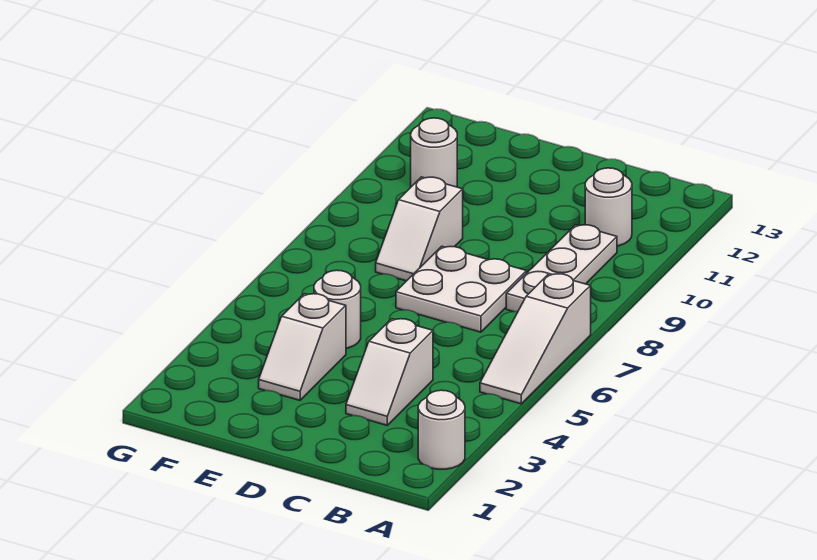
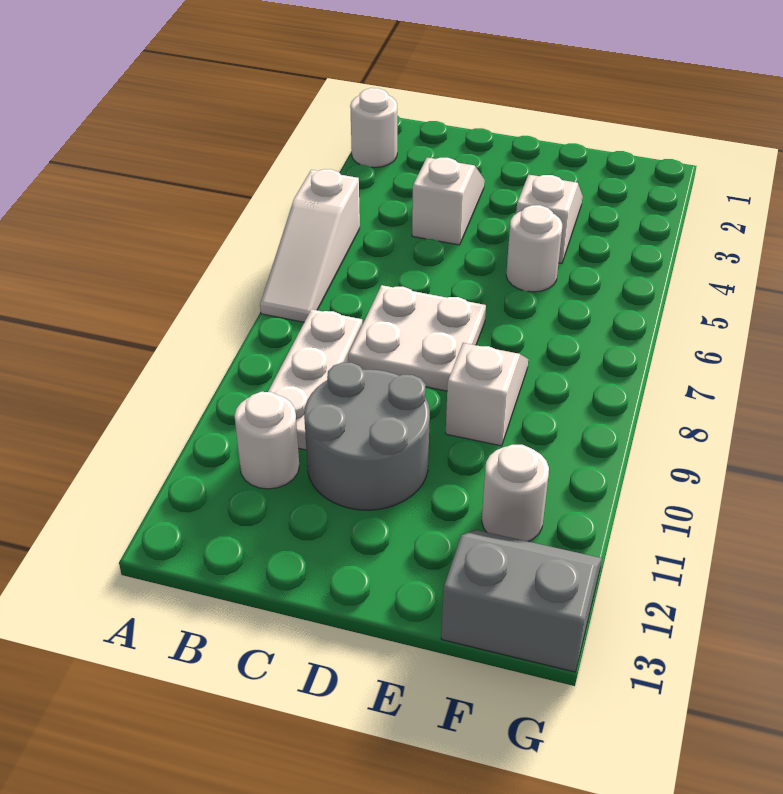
white slope A5:A7 level 1 top 7 -> white slope A5:A7 level 1 top 5
none -> grey round brick C10:D11 level 1
none -> grey slope F12:G13 level 1 top 13

